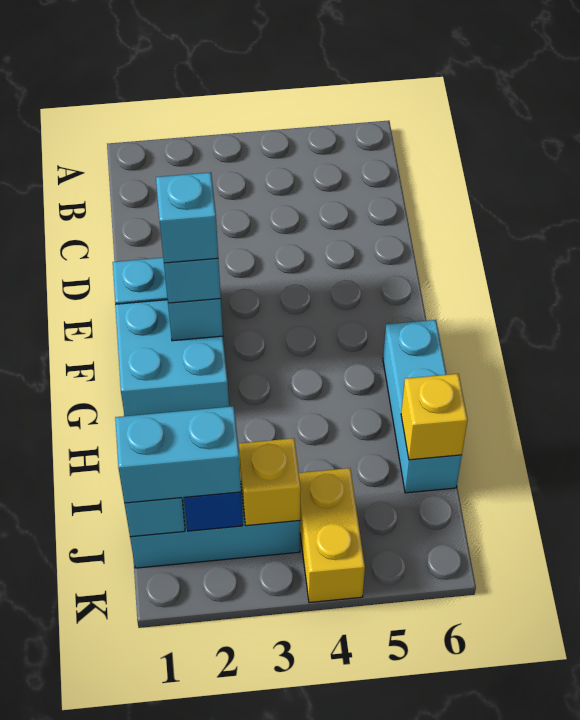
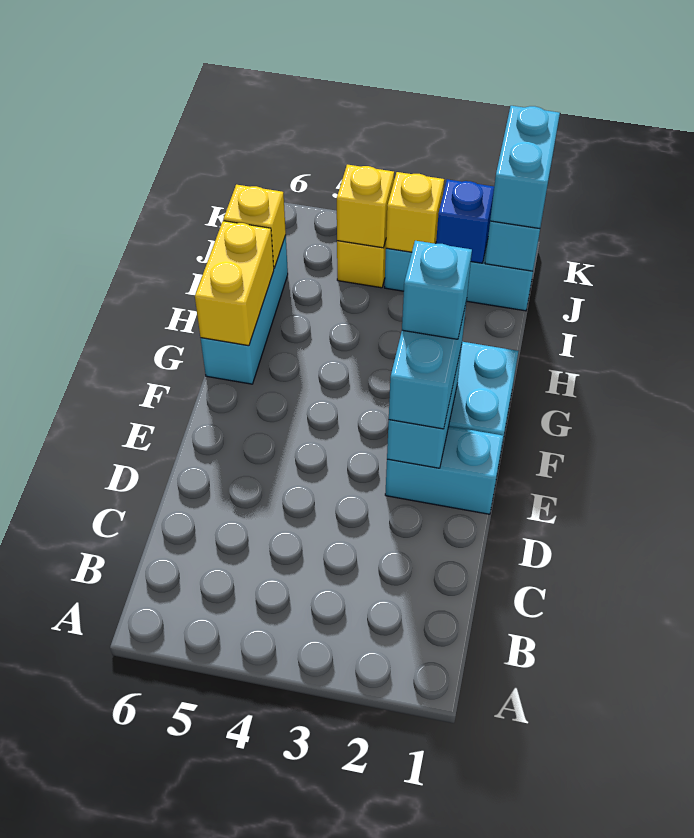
none -> yellow brick G6:H6 level 2
cyan brick J1:J2 level 3 -> cyan brick J1:K1 level 3
none -> yellow brick J4 level 2

